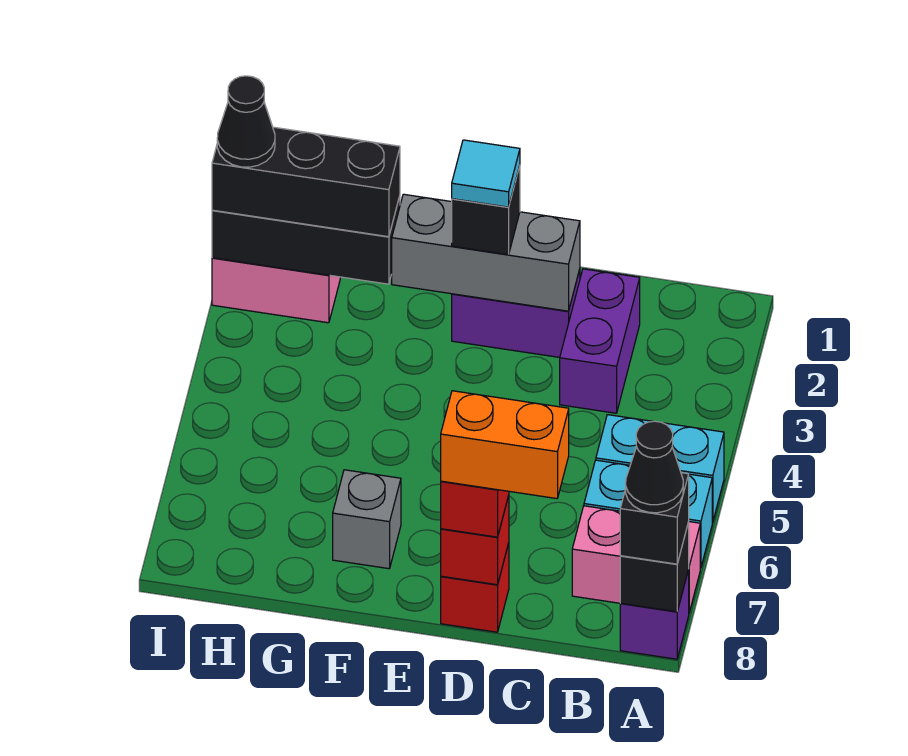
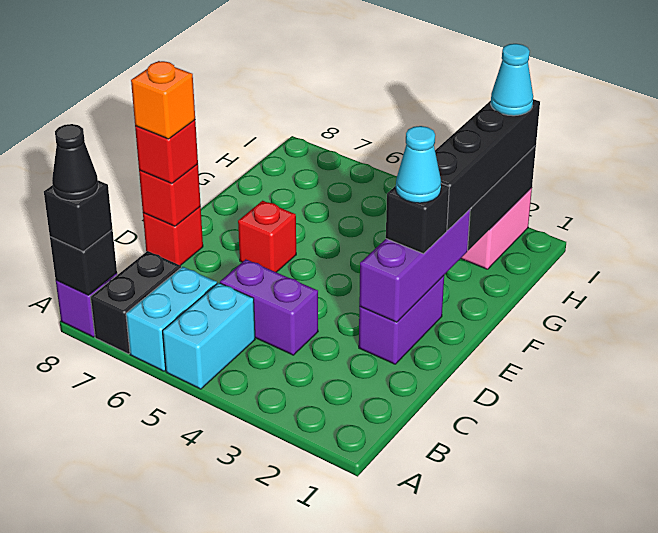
pink brick A7:B7 level 1 -> black brick A7:B7 level 1
purple brick C2:C3 level 1 -> purple brick C4:C5 level 1
orange brick C8:D8 level 4 -> orange brick D8 level 4
grey brick D2:F2 level 2 -> purple brick D2:F2 level 2
cyan tile E2 level 4 -> cyan cone E2 level 4
none -> red brick E6 level 1
grey brick F7 level 1 -> none
black brick G2:I2 level 3 -> black brick F2:I2 level 3
black cone I2 level 4 -> cyan cone I2 level 4

